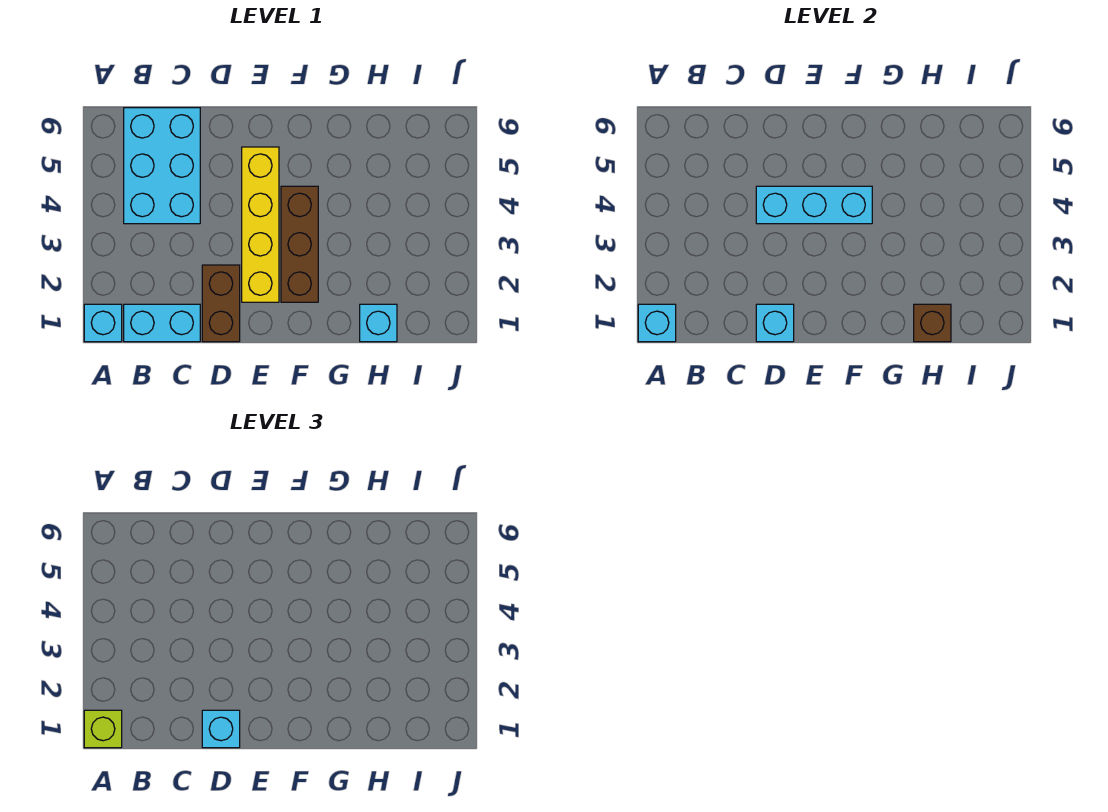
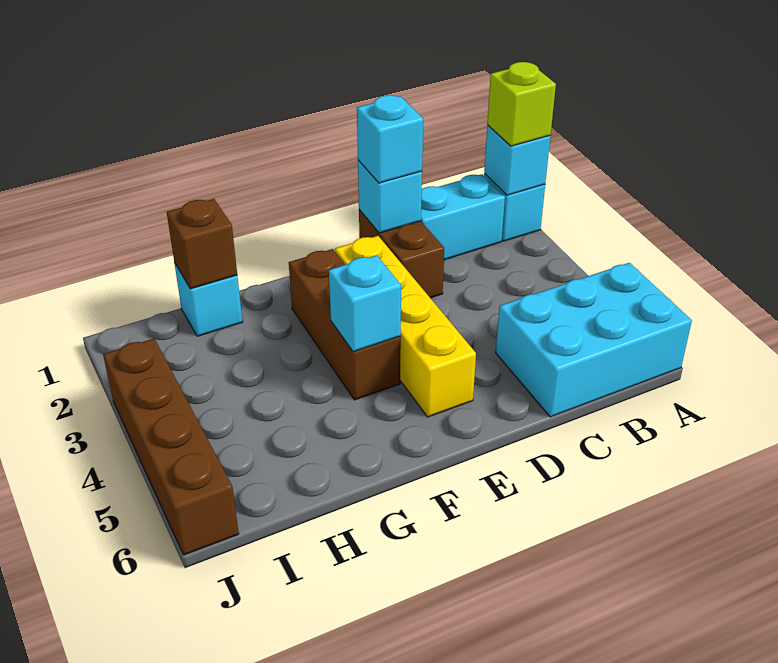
cyan brick B4:C6 level 1 -> cyan brick A5:C6 level 1
cyan brick D4:F4 level 2 -> cyan brick F4 level 2
none -> brown brick J3:J6 level 1

